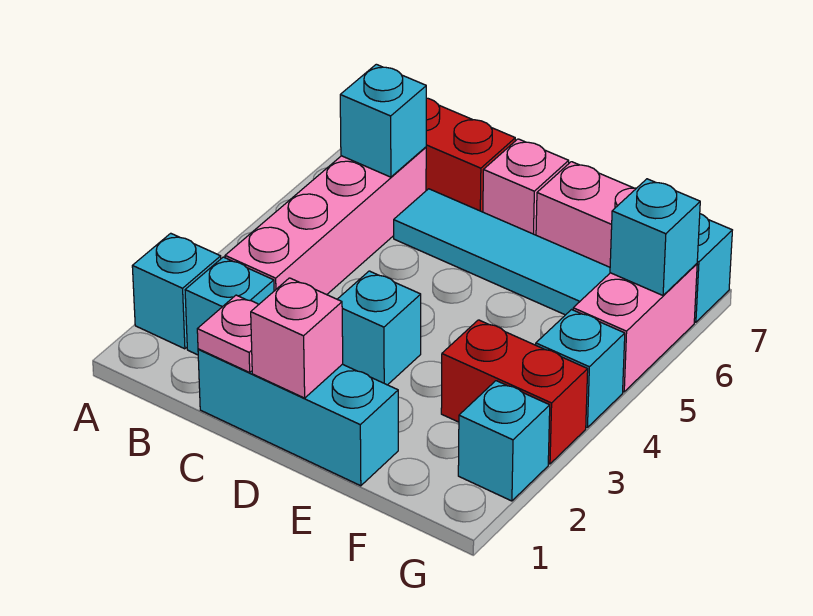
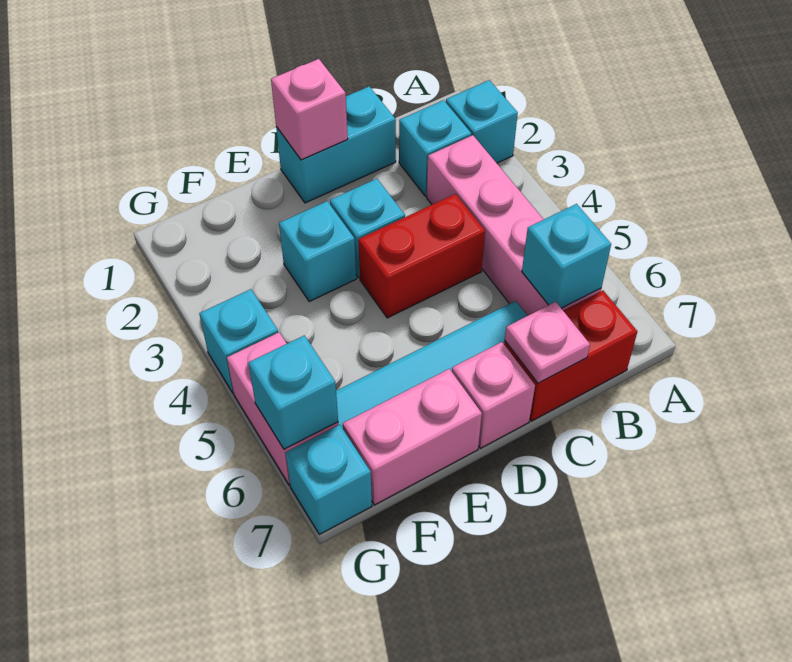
cyan brick C1:E1 level 1 -> cyan brick C1:D1 level 1
pink plate C1 level 2 -> pink plate C7 level 2
red brick F3:G3 level 1 -> red brick C4:D4 level 1
cyan brick G2 level 1 -> cyan brick E3 level 1

